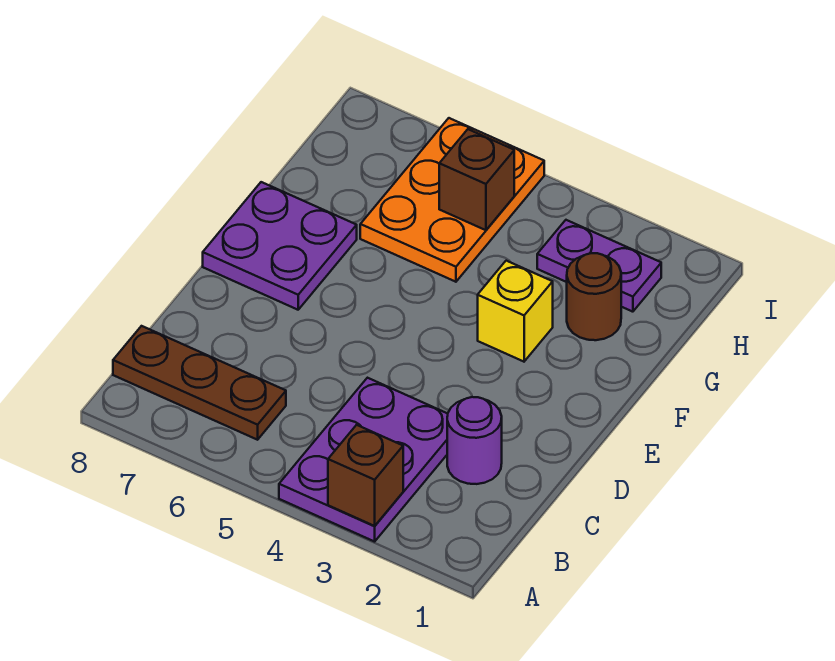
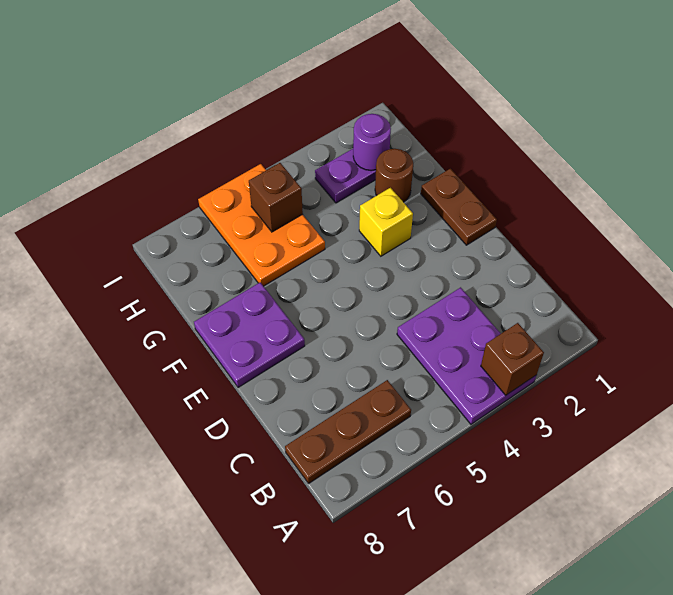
purple round brick C2 level 1 -> purple round brick H2 level 2
none -> brown plate E1:F1 level 1

